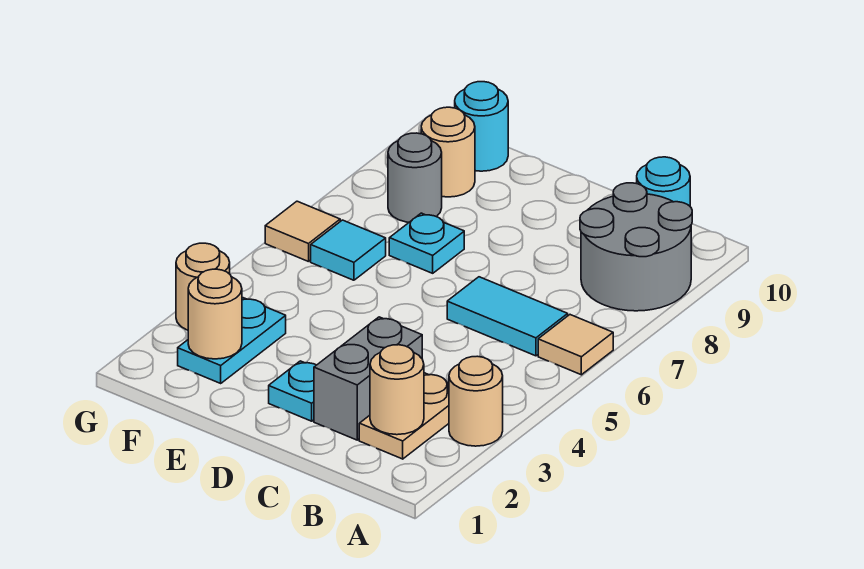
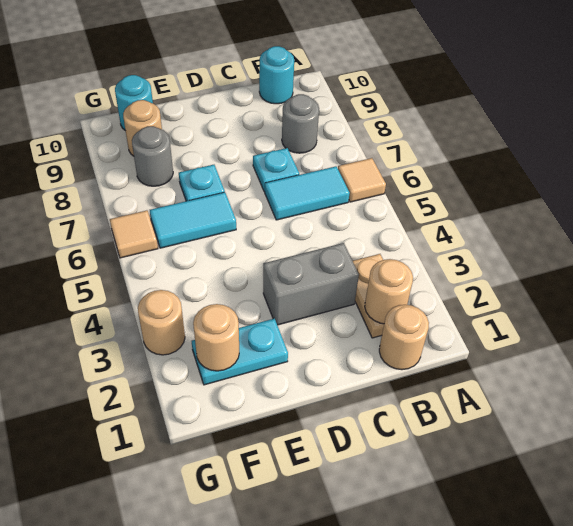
tan round brick A3 level 1 -> tan round brick B1 level 1
grey round brick A8:B9 level 1 -> grey round brick B8 level 1
grey brick C2:C3 level 1 -> grey brick C3:D3 level 1
cyan plate D2 level 1 -> cyan plate C7 level 1
cyan plate F2:F3 level 1 -> cyan plate E2:F2 level 1
cyan tile F6 level 1 -> cyan tile E6:F6 level 1

